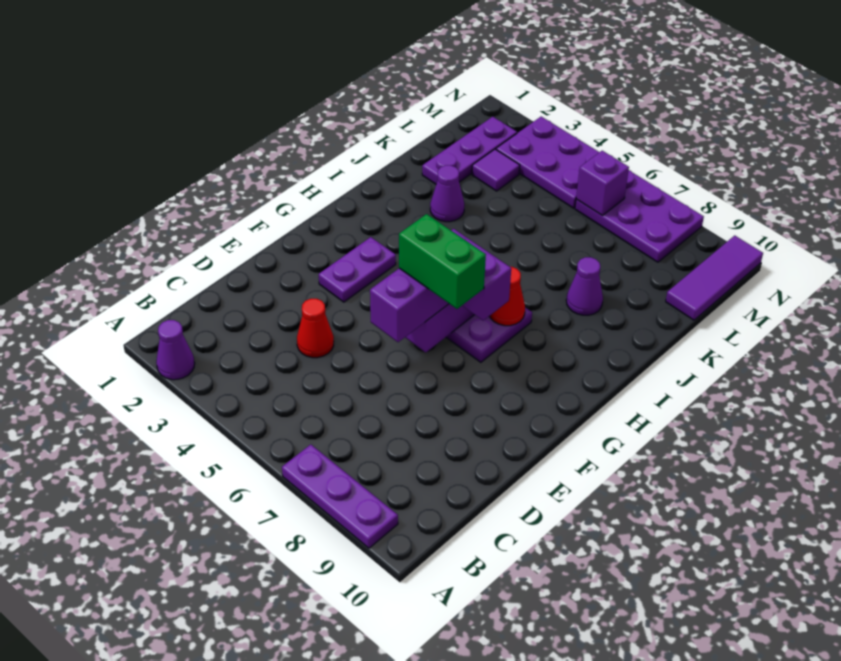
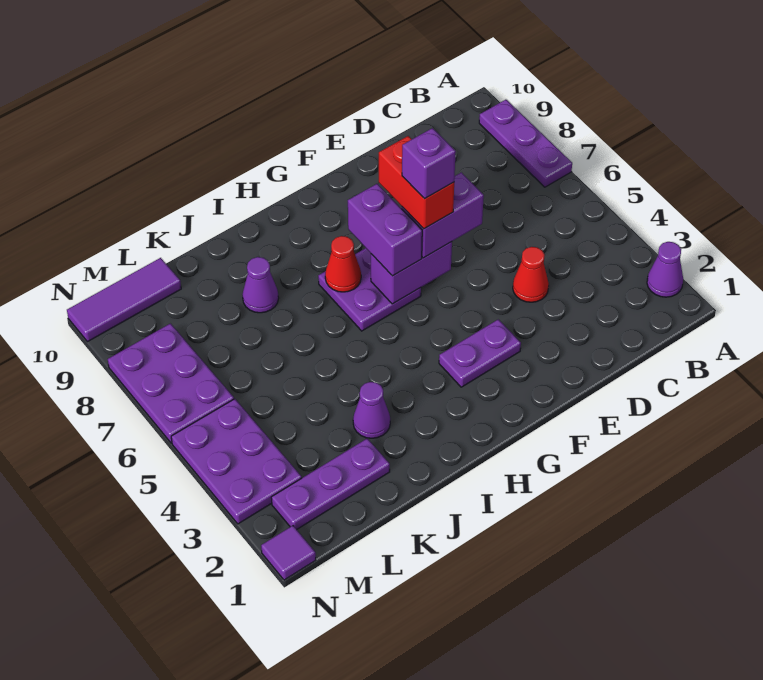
green brick F6:F7 level 4 -> red brick F6:F7 level 4
purple tile L3 level 1 -> purple tile N1 level 1
purple brick M6 level 2 -> purple brick F6 level 5

